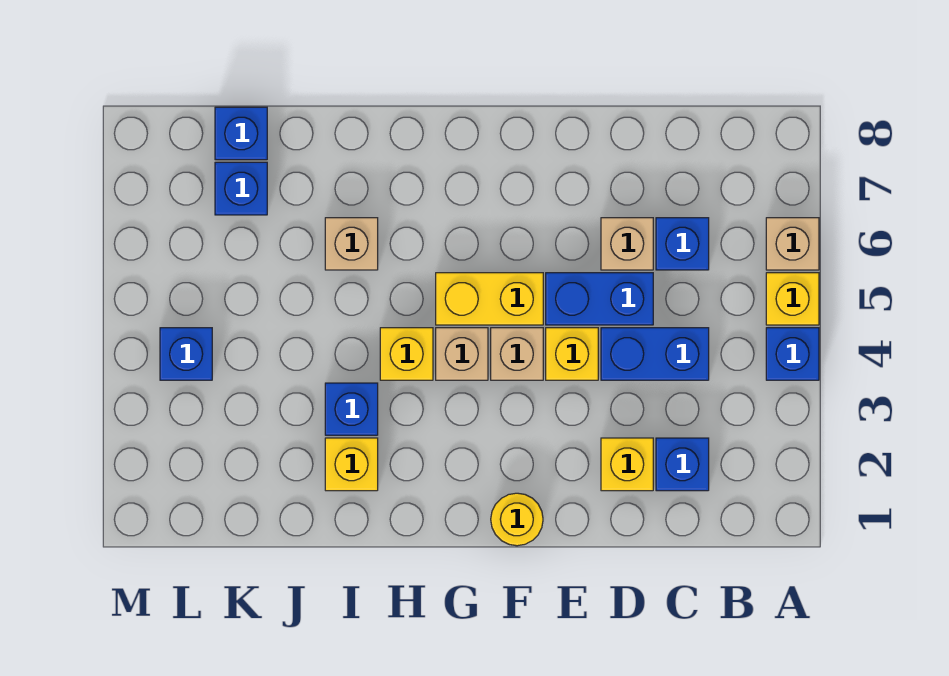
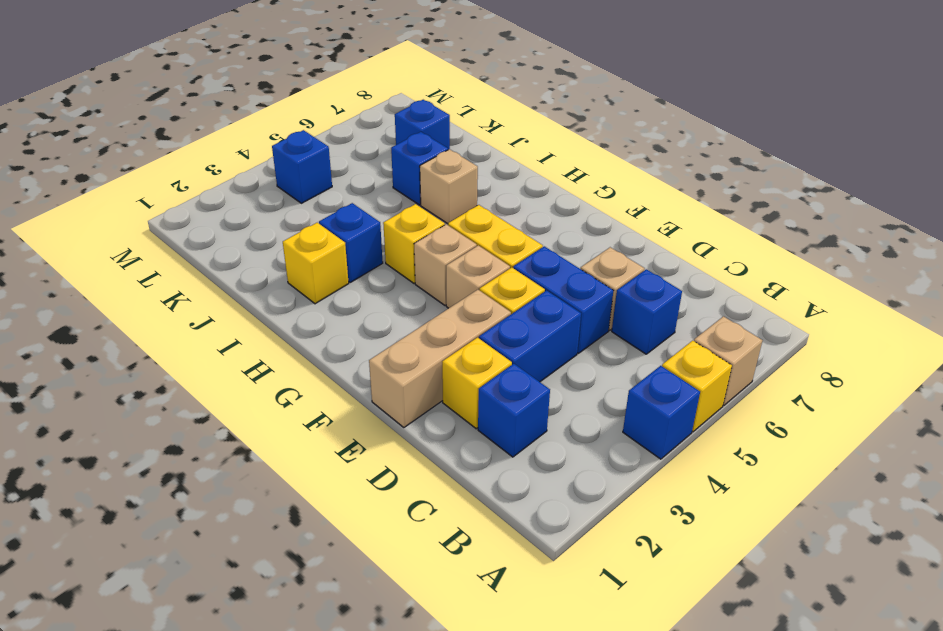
blue brick C4:D4 level 1 -> blue brick D3:D4 level 1
none -> tan brick E1:E3 level 1
yellow round brick F1 level 1 -> none
blue brick K8 level 1 -> blue brick J6 level 1

